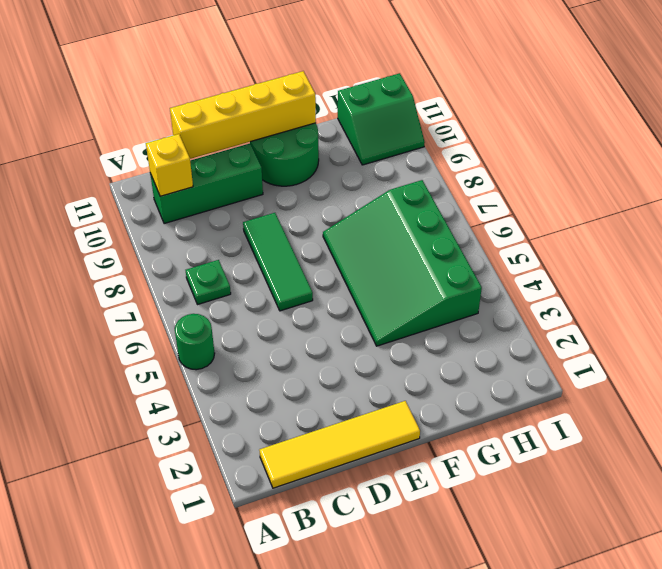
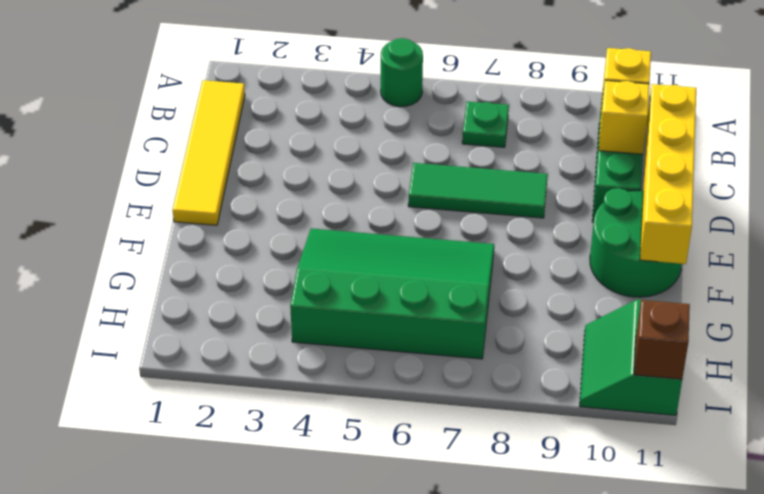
none -> yellow brick C10 level 2
none -> brown brick I11 level 2

